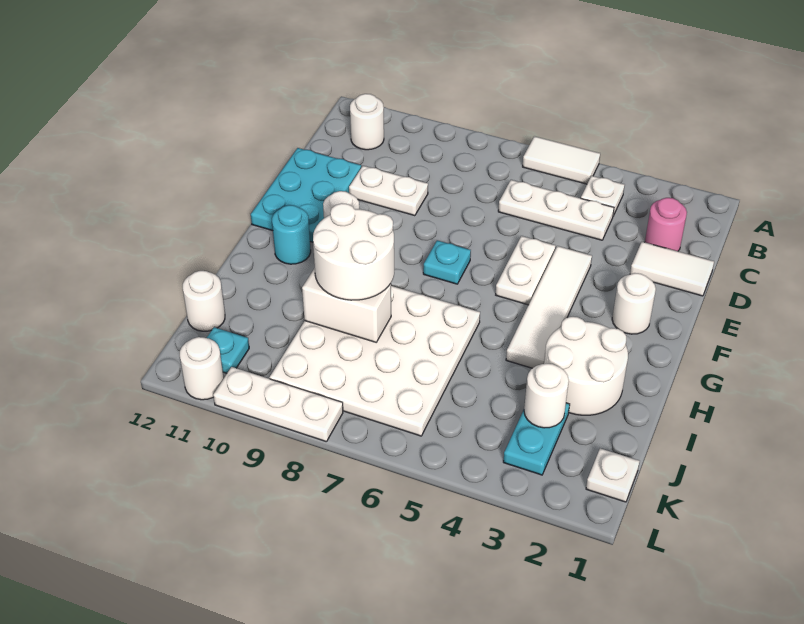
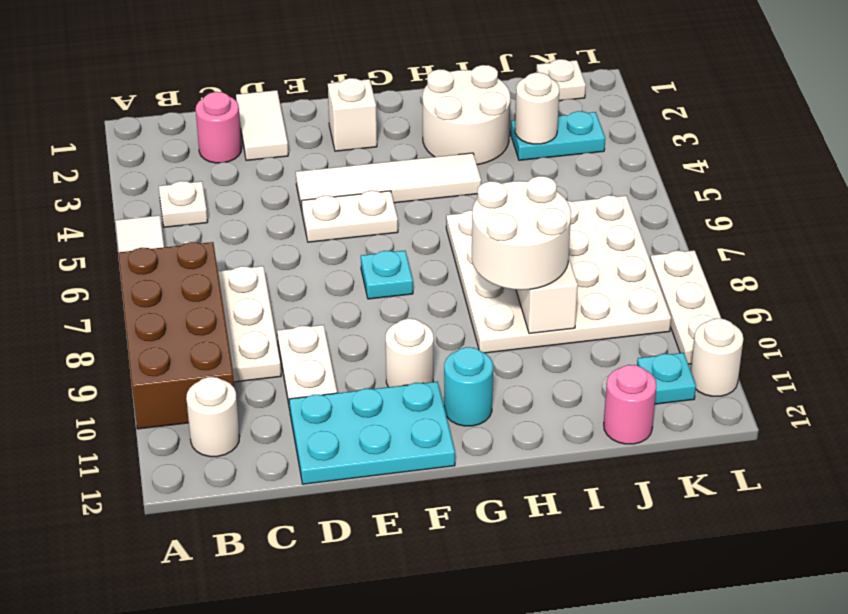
none -> brown brick A7:B10 level 1
white plate C4:C6 level 1 -> white plate C7:C9 level 1
white round brick F2 level 1 -> white brick F2 level 1
white round brick J12 level 1 -> pink round brick J12 level 1

